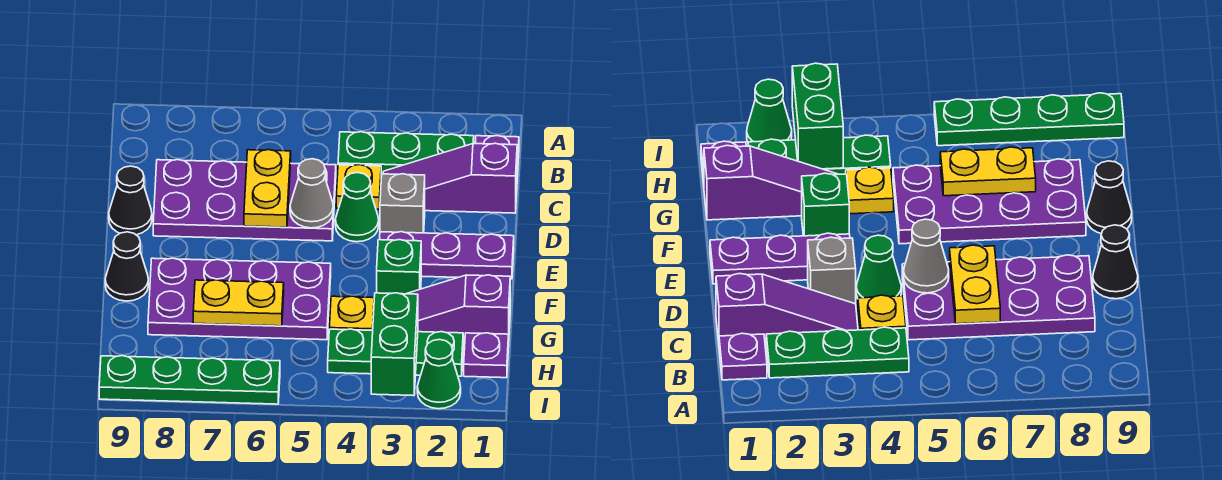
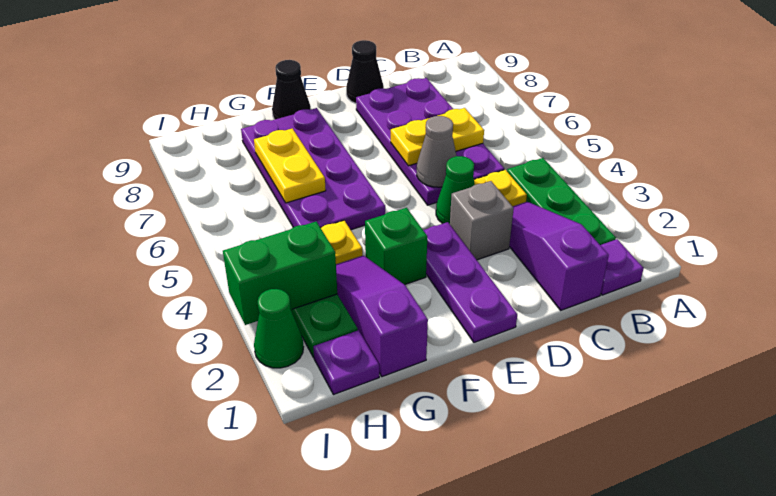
green plate I6:I9 level 1 -> none

